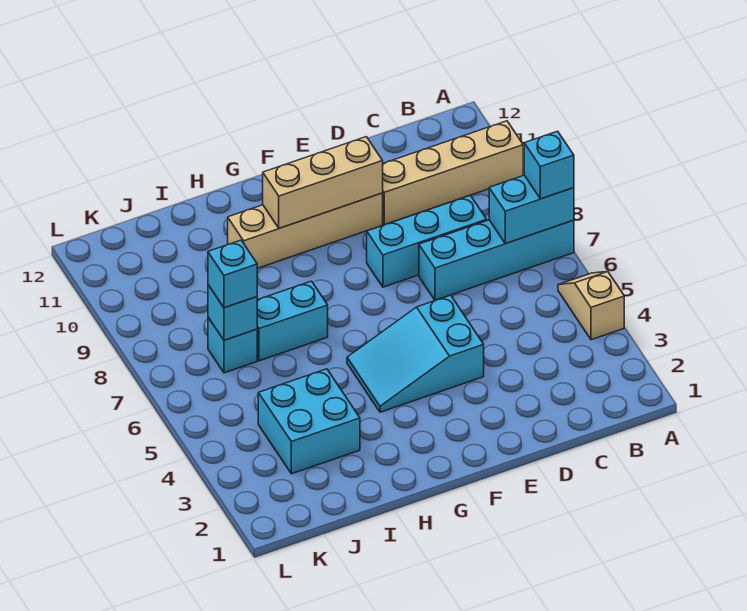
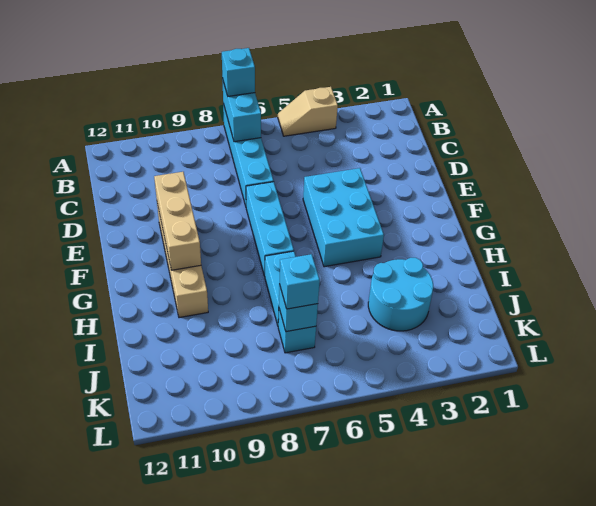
tan brick A10:D10 level 1 -> none
cyan brick C8:E8 level 1 -> cyan brick E7:G7 level 1
cyan slope E4:G5 level 1 top E -> cyan brick E4:G5 level 1
cyan brick I3:J4 level 1 -> cyan round brick I3:J4 level 1

